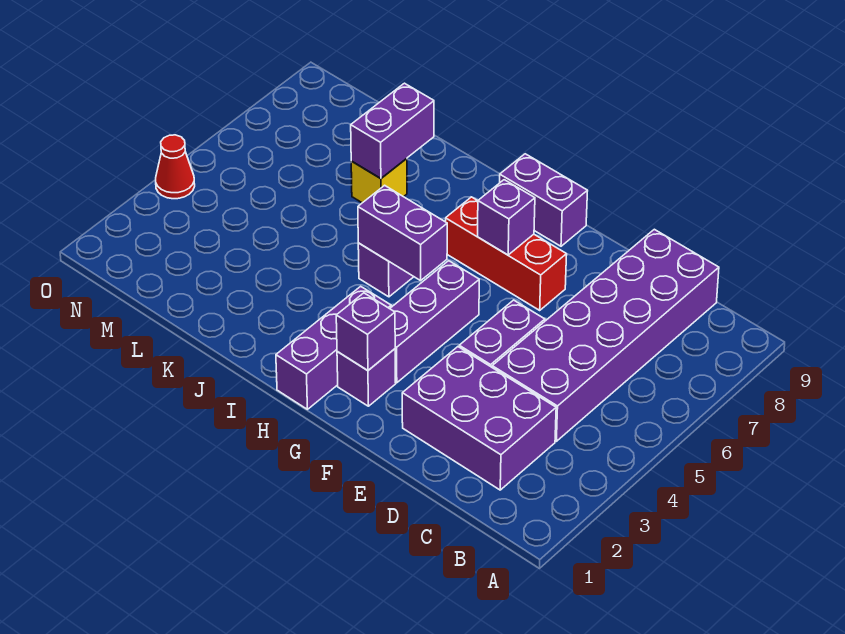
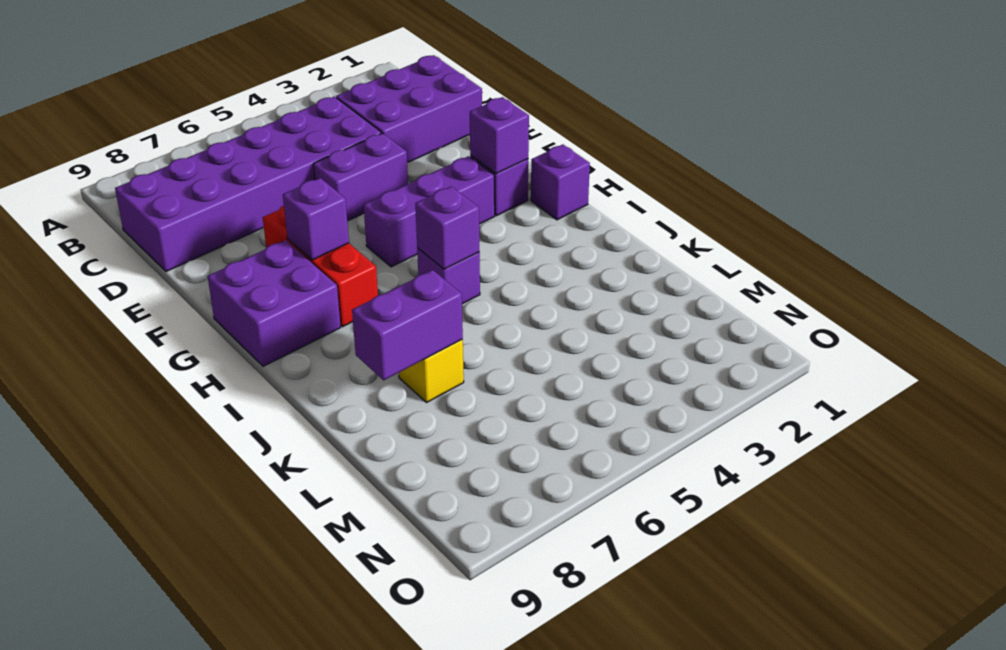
purple brick C2:E3 level 1 -> purple brick C1:D3 level 1
purple brick G9:H9 level 1 -> purple brick G8:H9 level 1
purple brick H1:H3 level 1 -> purple brick H1 level 1
purple brick H5:I5 level 2 -> purple brick I5 level 2
red cone O4 level 1 -> none

